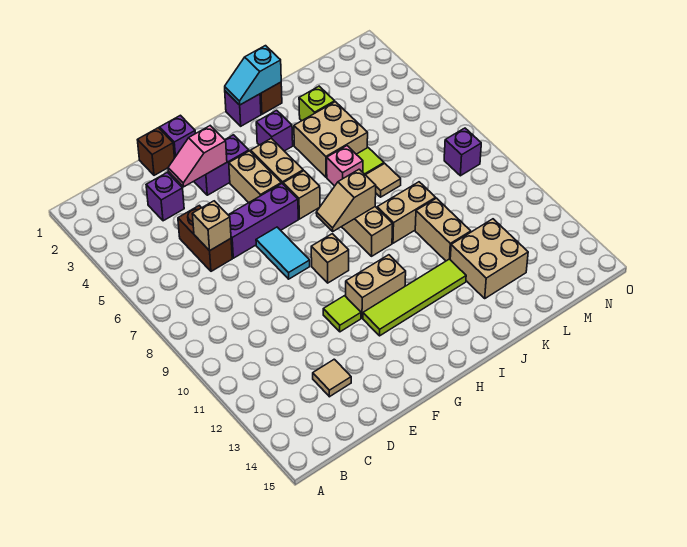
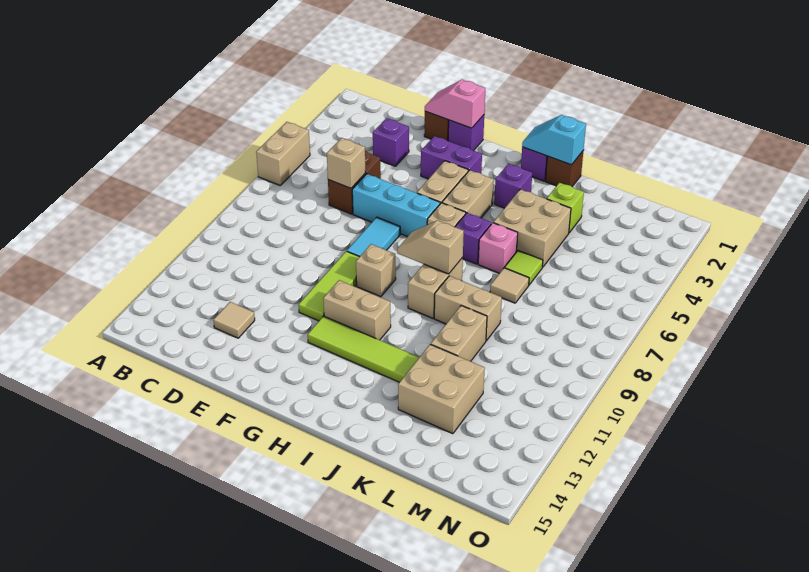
none -> tan brick A5:A6 level 1
pink slope E3:F3 level 2 top F -> pink slope E1:F1 level 2 top F
purple brick E6:G6 level 1 -> cyan brick E6:G6 level 1
lime tile F11 level 1 -> lime tile F9:F11 level 1
purple brick N8 level 1 -> purple brick I6 level 1

